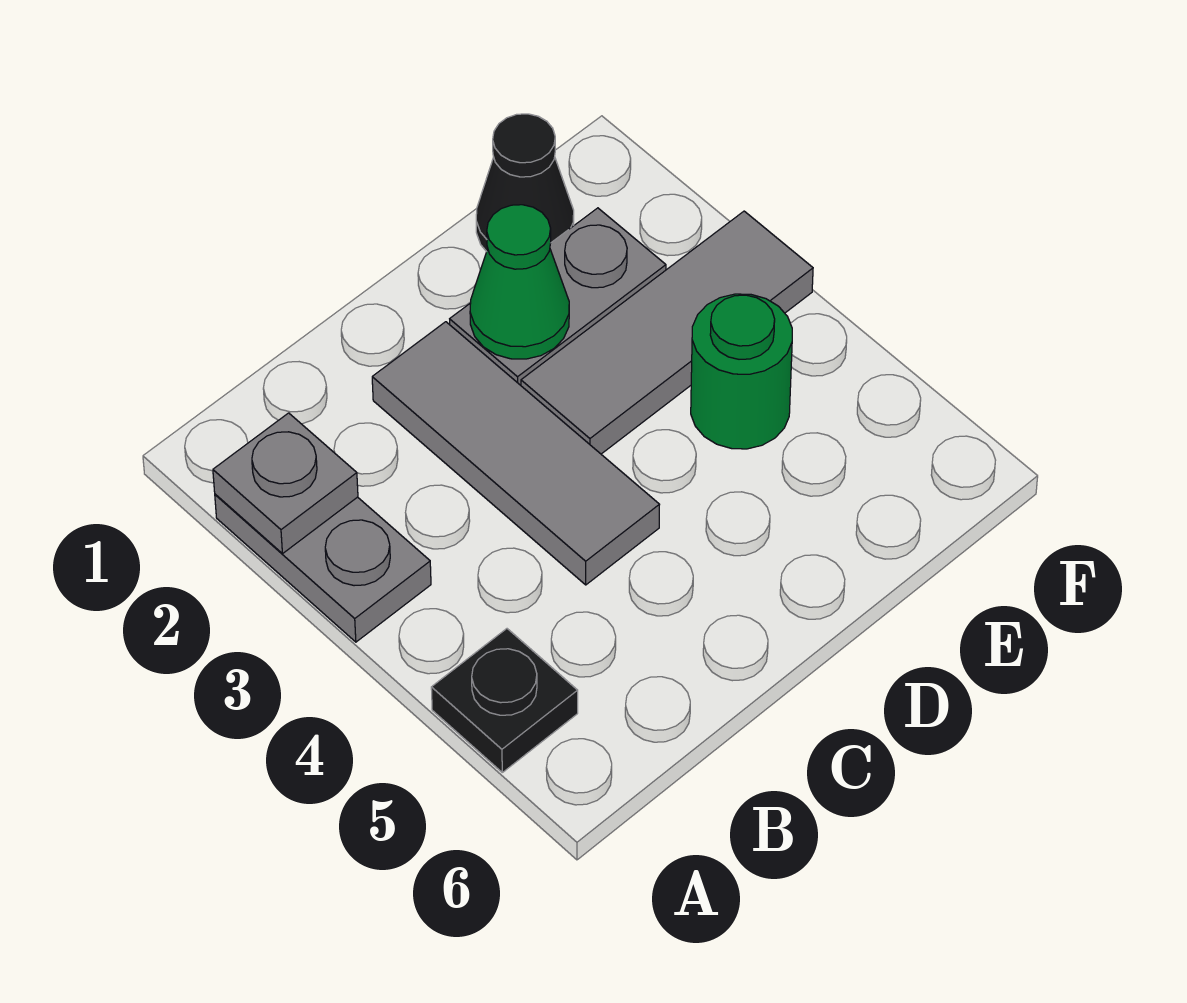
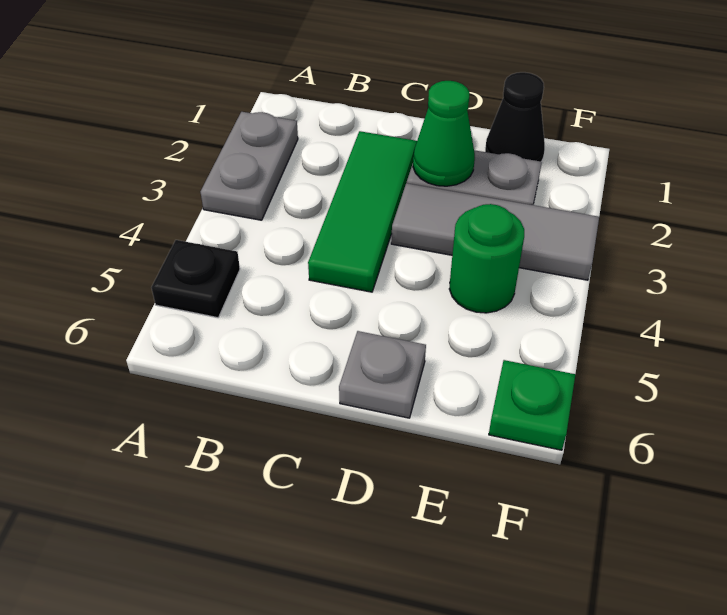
grey plate A2 level 2 -> grey plate D6 level 1
grey tile C2:C4 level 1 -> green tile C2:C4 level 1
none -> green plate F6 level 1

